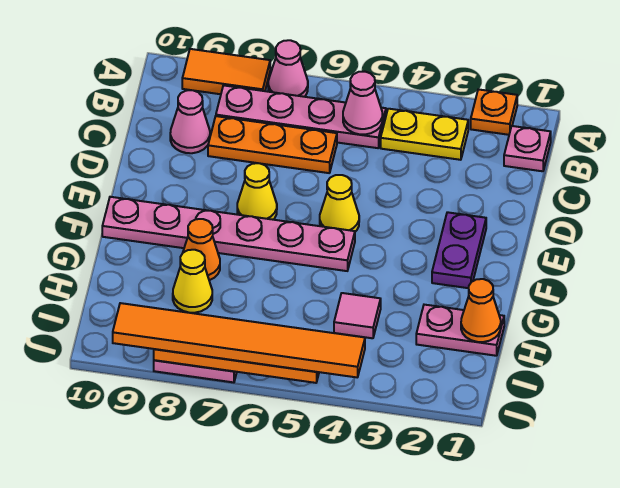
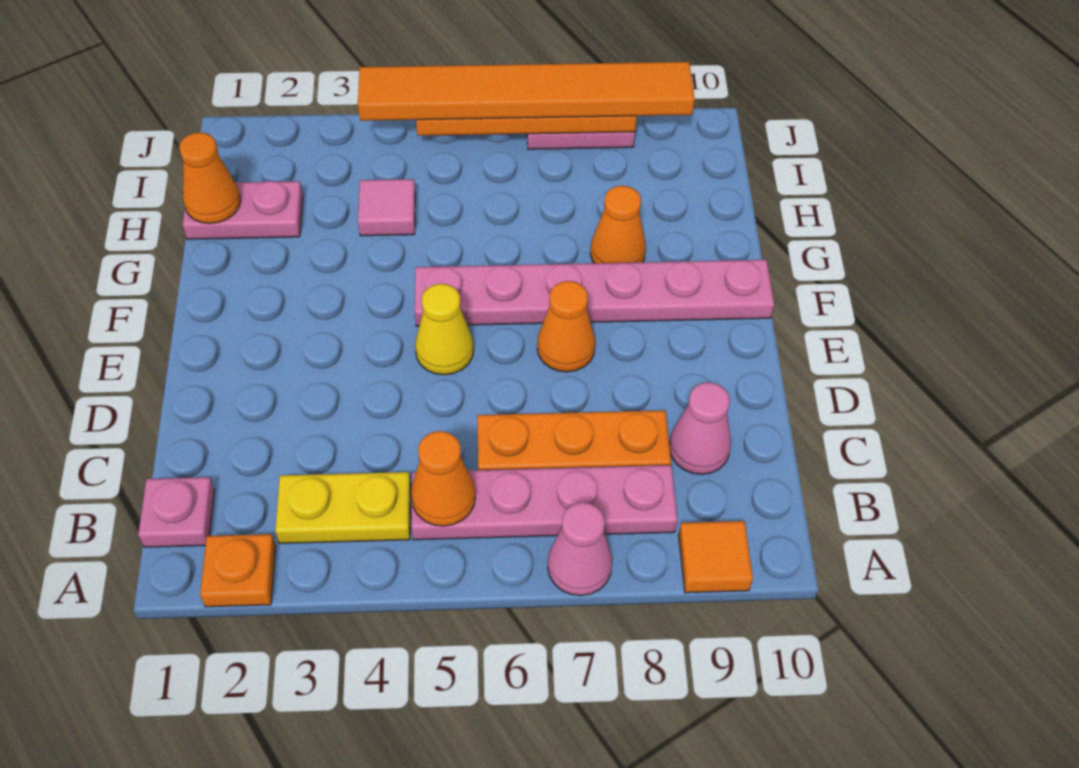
orange tile A8:A9 level 1 -> orange tile A9 level 1
pink cone B5 level 2 -> orange cone B5 level 2
purple plate E2:F2 level 1 -> none
yellow cone E7 level 1 -> orange cone E7 level 1
yellow cone H8 level 1 -> none

